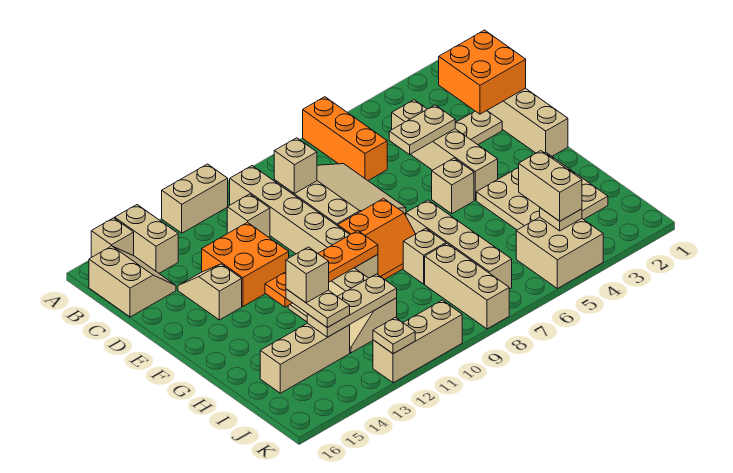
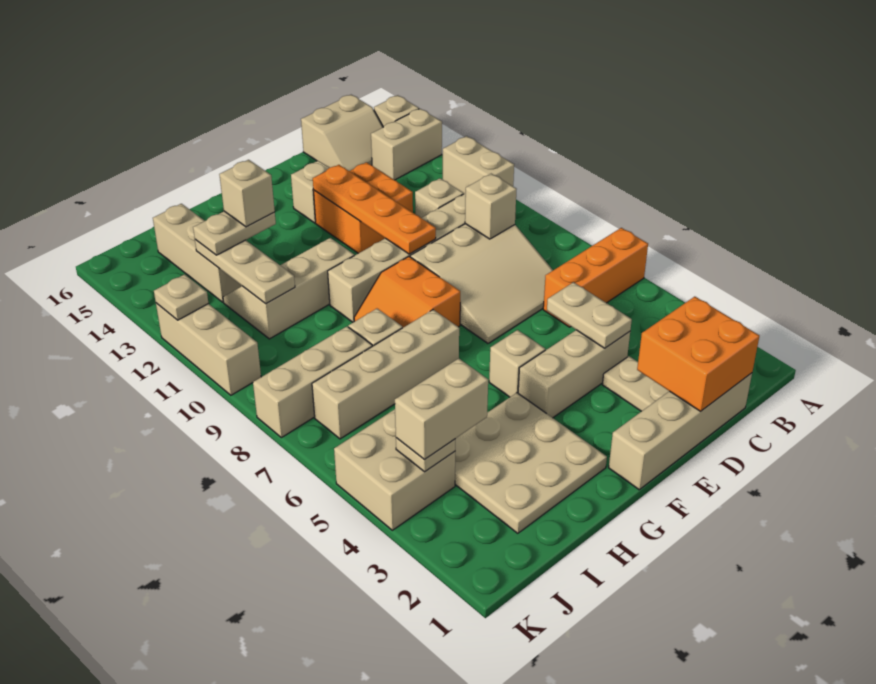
tan brick C4:F4 level 1 -> tan brick D4:F4 level 1
orange plate G10:G13 level 2 -> orange plate E10:E13 level 2

